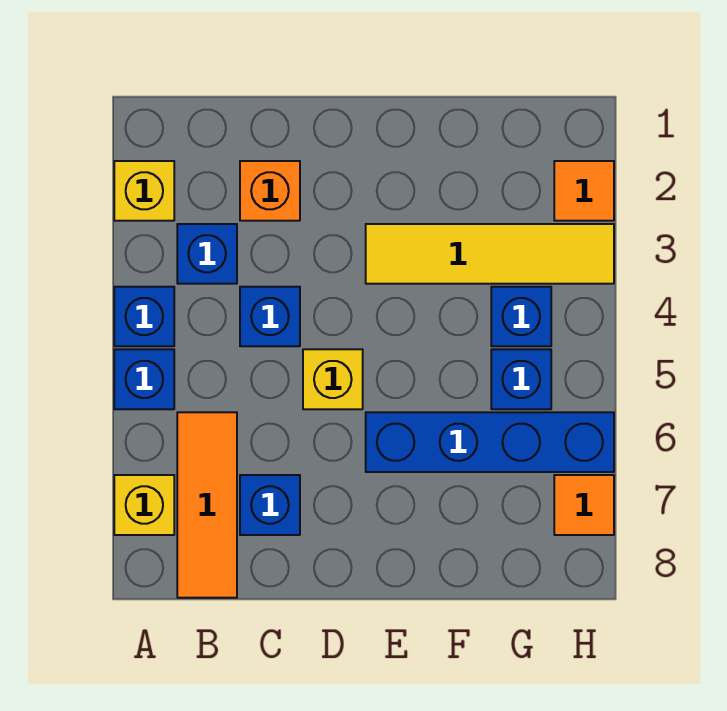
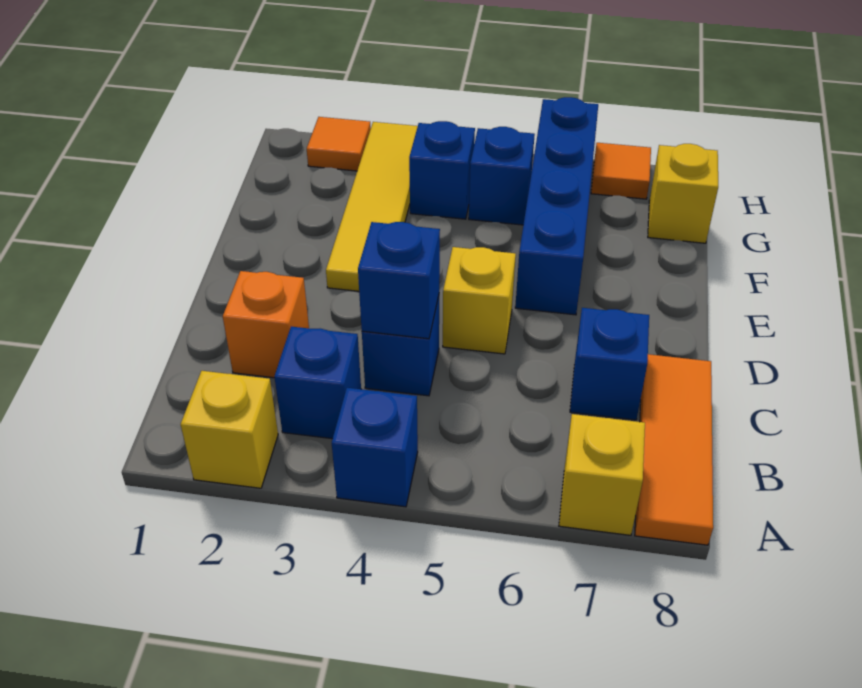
blue brick A5 level 1 -> blue brick C4 level 2
orange tile B6:B8 level 1 -> orange tile A8:C8 level 1
none -> yellow brick G8 level 1

